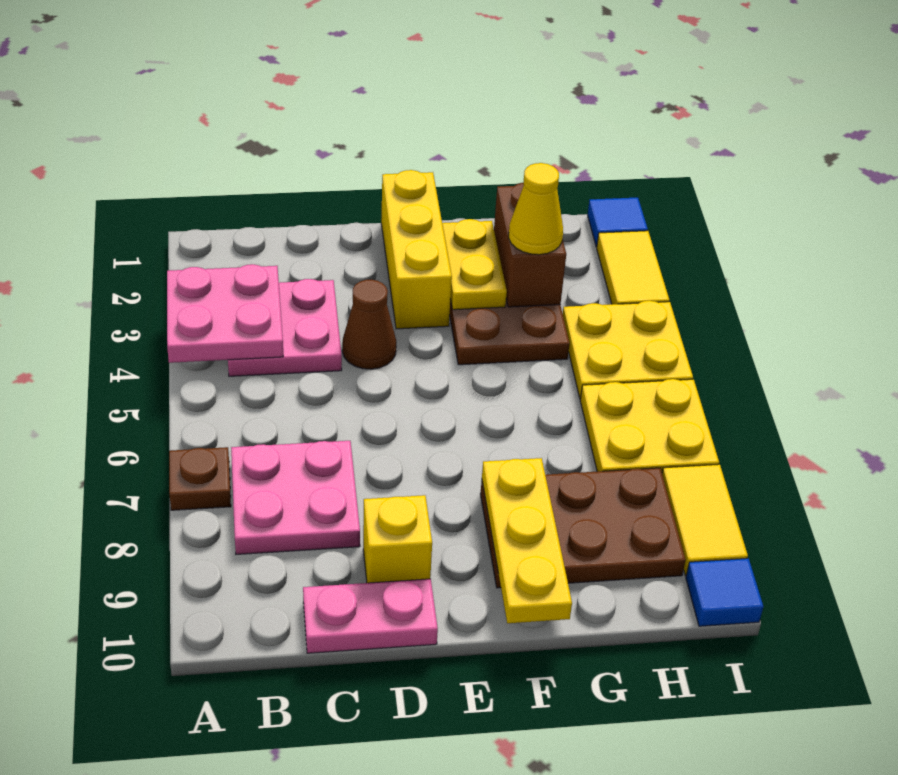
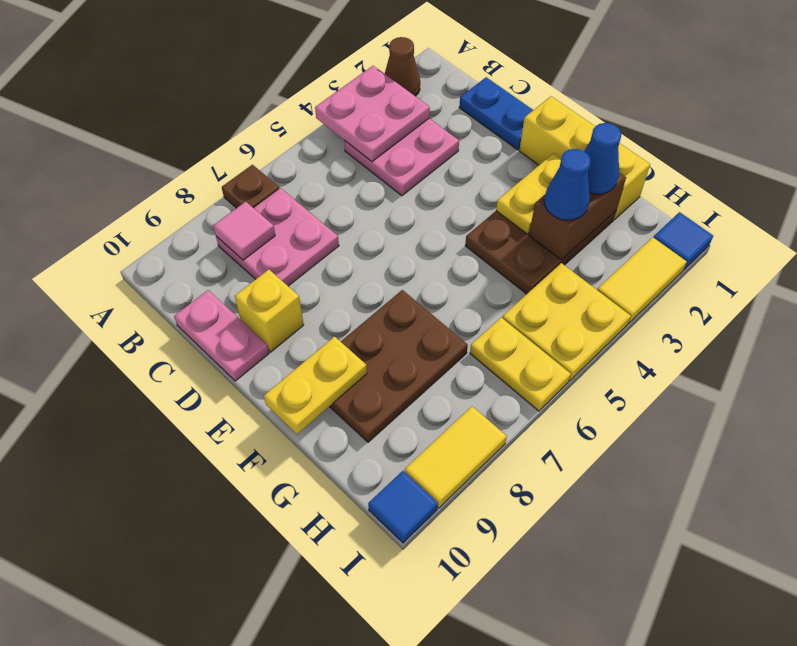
none -> pink tile B8 level 2
none -> blue plate C1:D1 level 1
brown cone D4 level 1 -> brown cone A2 level 1
yellow brick E1:E3 level 1 -> yellow brick E1:G1 level 1
brown plate F8:H9 level 1 -> brown plate F7:G9 level 1
yellow plate F8:F10 level 2 -> yellow plate F9:F10 level 2
none -> blue cone G2 level 3
yellow cone G3 level 3 -> blue cone G3 level 3
yellow plate H6:I7 level 1 -> yellow plate H6:I6 level 1

